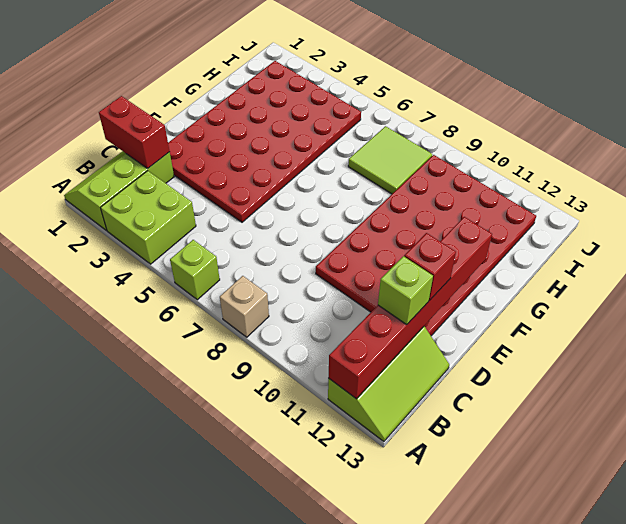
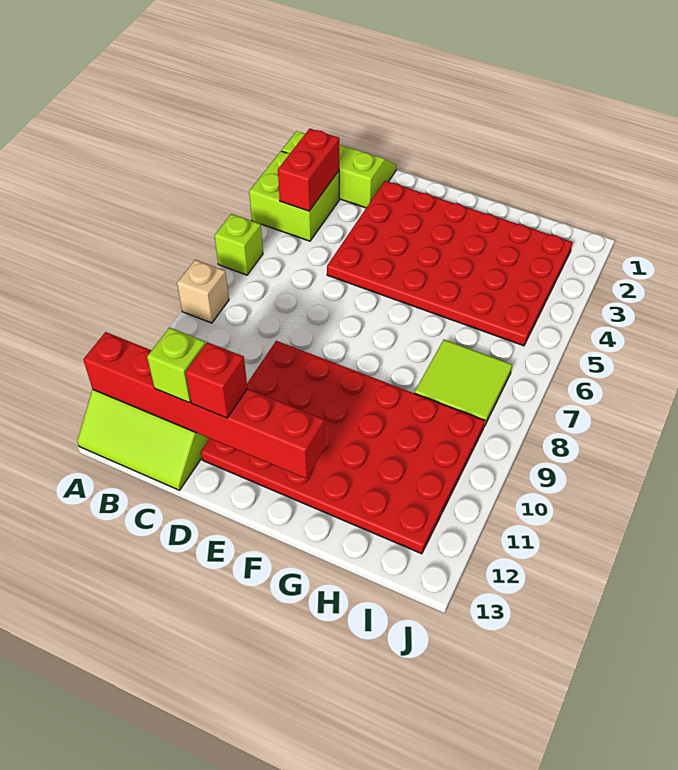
red brick C1:C2 level 2 -> red brick B3:B4 level 2

